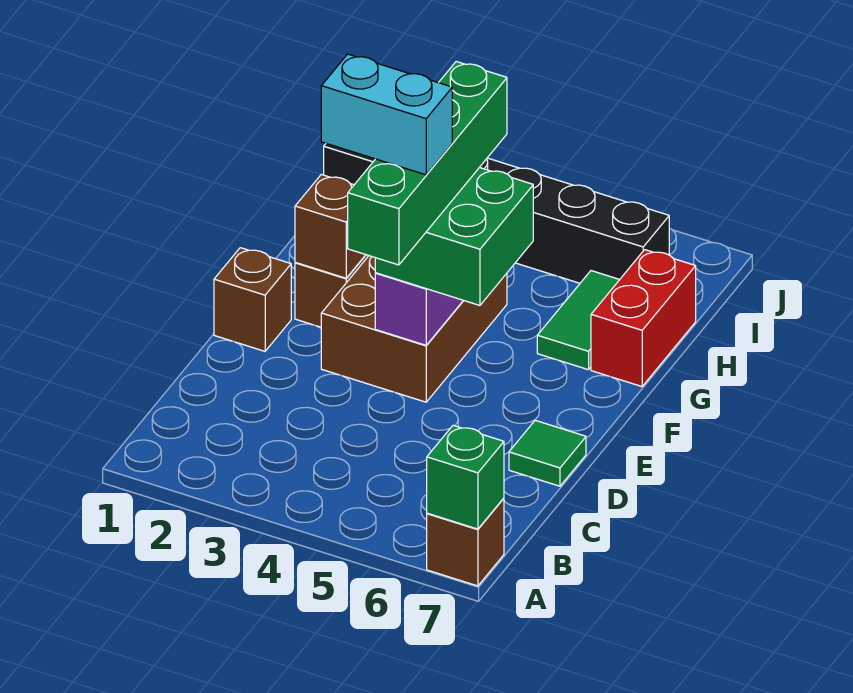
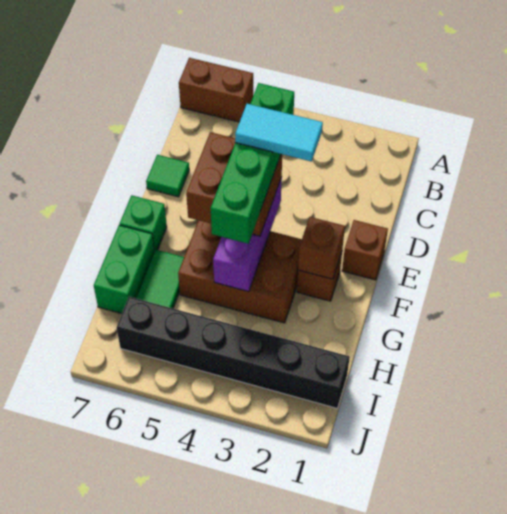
brown brick A7 level 1 -> brown brick A6:A7 level 1
green brick A7 level 2 -> green brick F7 level 1
brown brick E3:G4 level 1 -> brown brick F3:G5 level 1
cyan brick E3:E4 level 5 -> cyan tile E3:E4 level 5
green brick E4:F5 level 3 -> brown brick E4:F5 level 3
red brick G7:H7 level 1 -> green brick G7:H7 level 1

